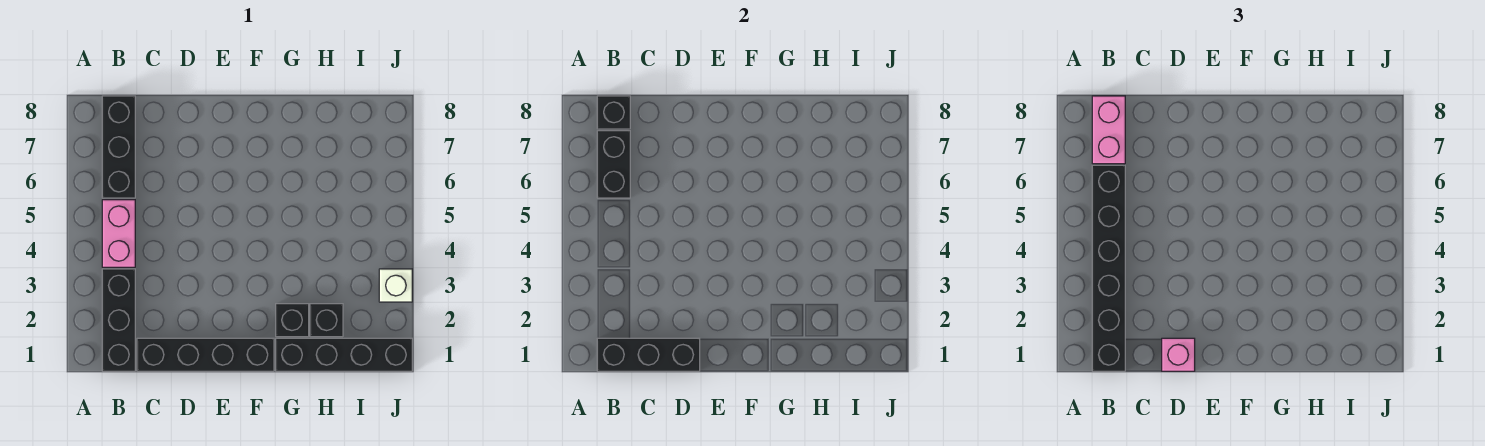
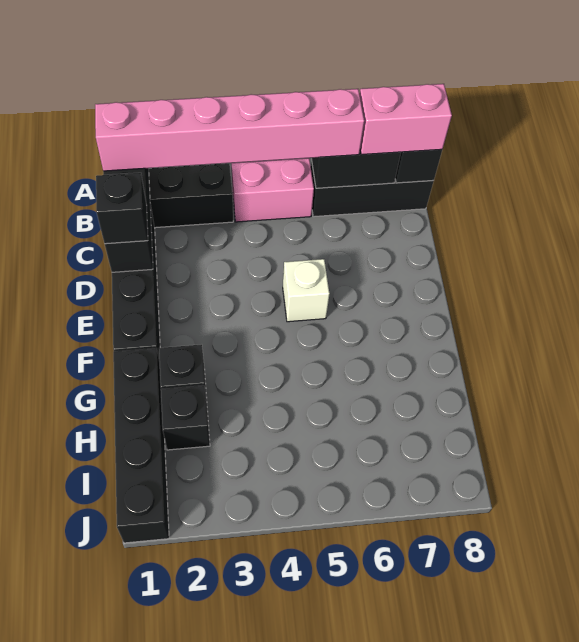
black brick B1:B6 level 3 -> pink brick B1:B6 level 3
pink brick D1 level 3 -> black brick D1 level 3
white brick J3 level 1 -> white brick E5 level 1

